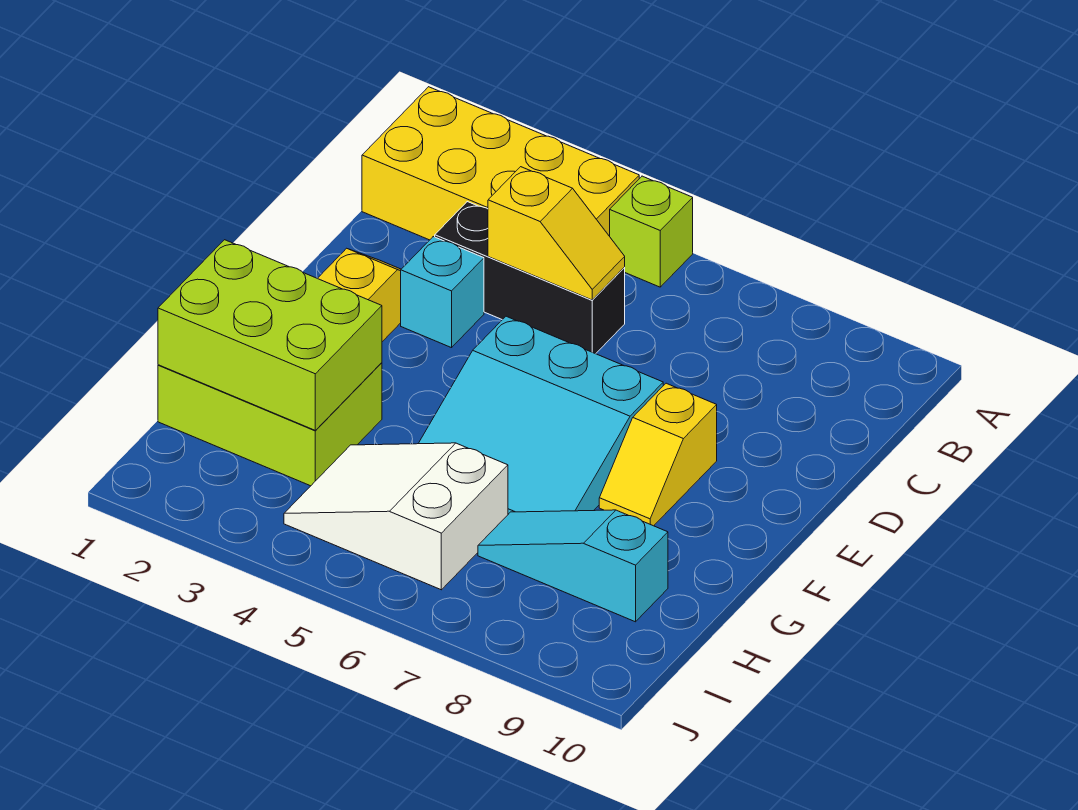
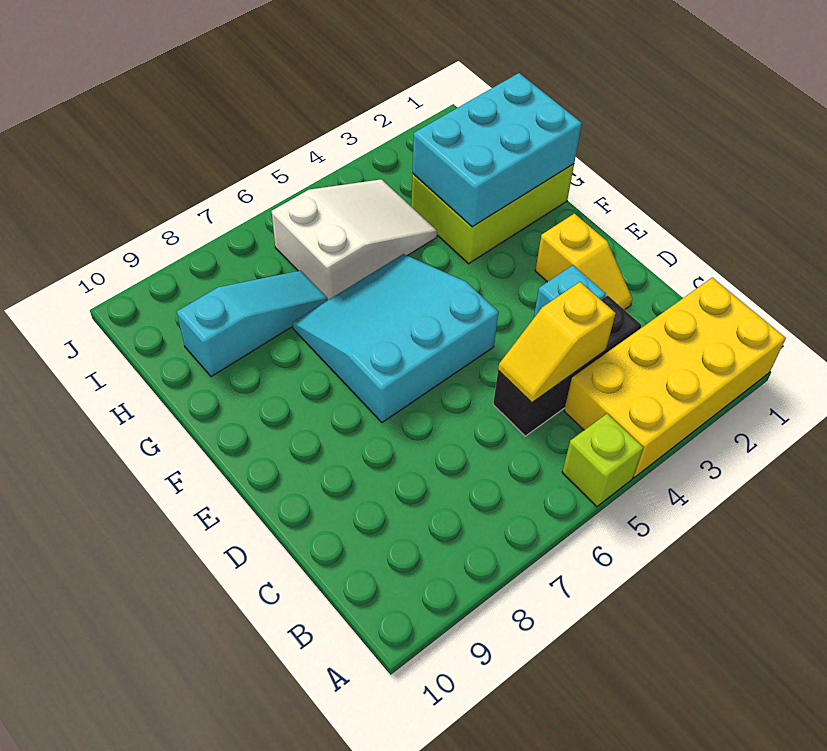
yellow slope E8:F8 level 1 top E -> none
lime brick G1:H3 level 2 -> cyan brick G1:H3 level 2

